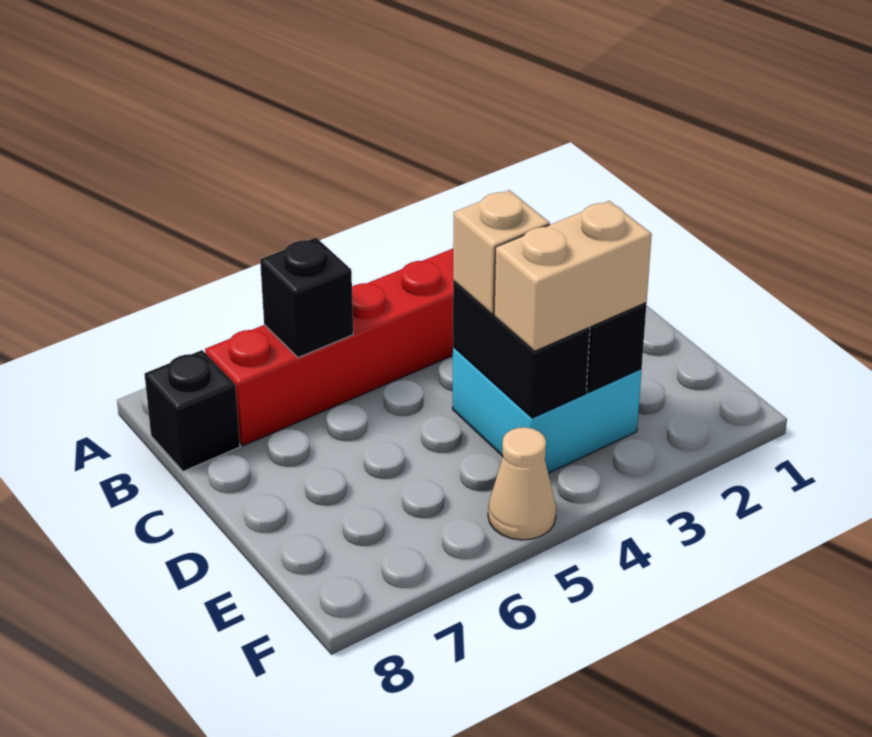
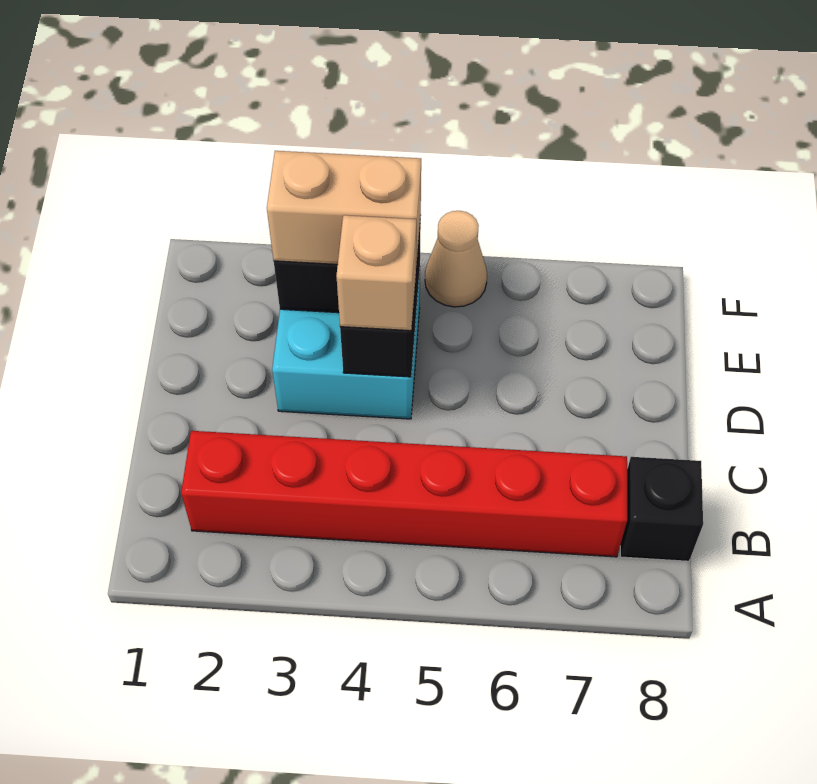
black brick B6 level 2 -> none

